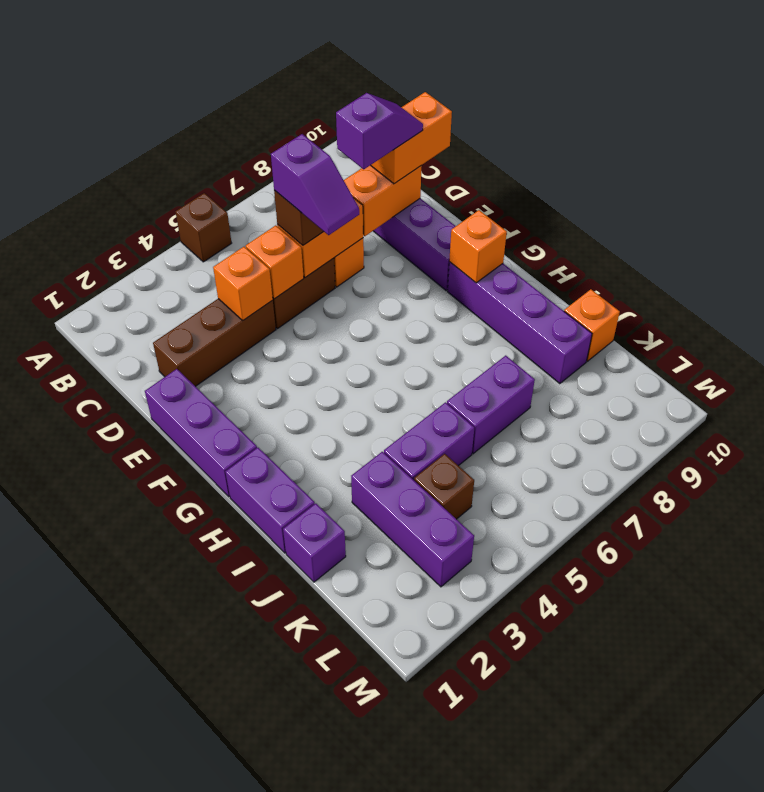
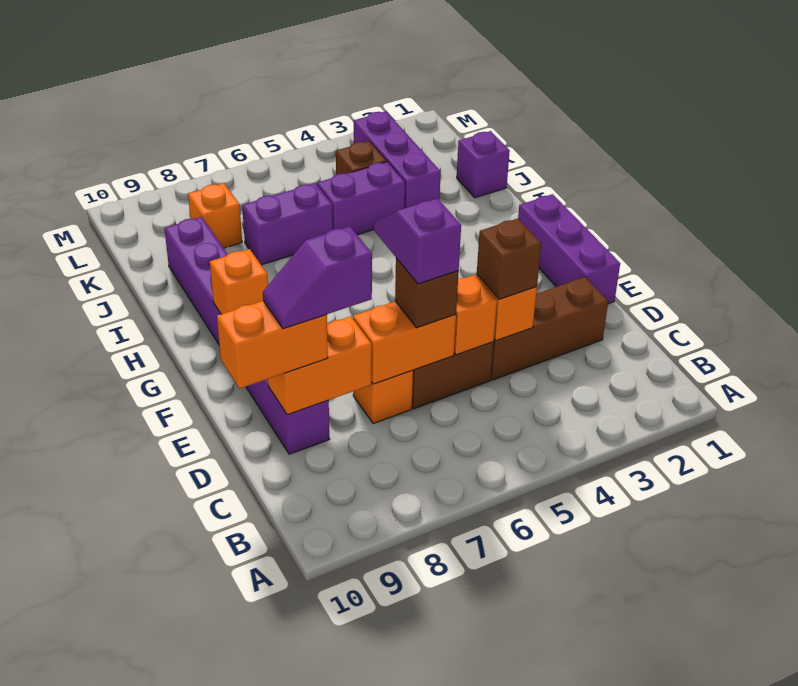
brown brick A5 level 1 -> brown brick D4 level 3
purple brick H1:I1 level 1 -> none
orange brick J10 level 1 -> orange brick K8 level 1

